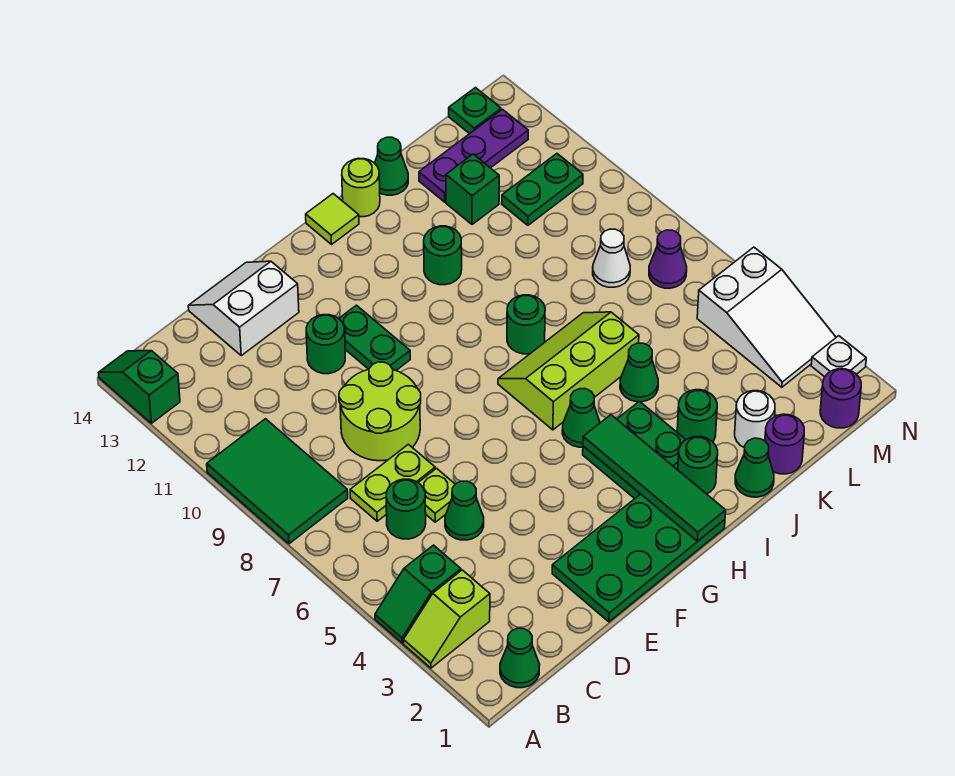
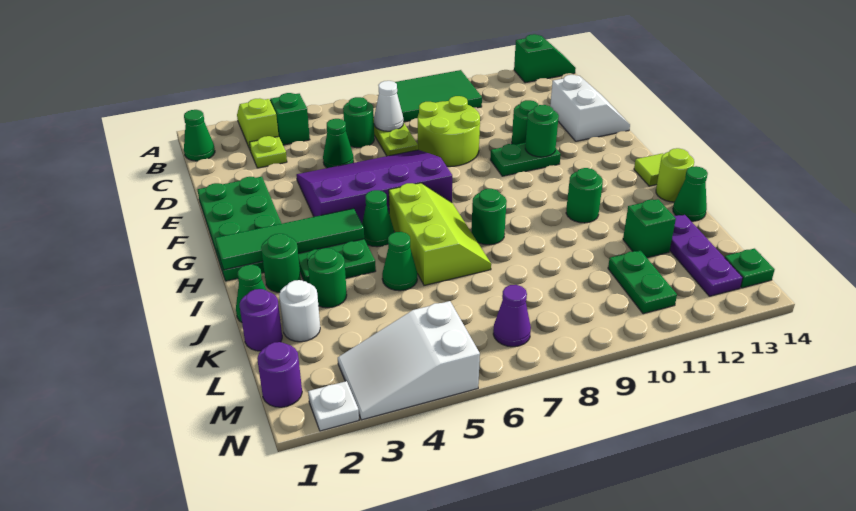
lime plate D6 level 1 -> lime plate C3 level 1
none -> purple slope E4:G7 level 1 top G
none -> green round brick F11 level 2
white cone L8 level 1 -> white cone C7 level 2

